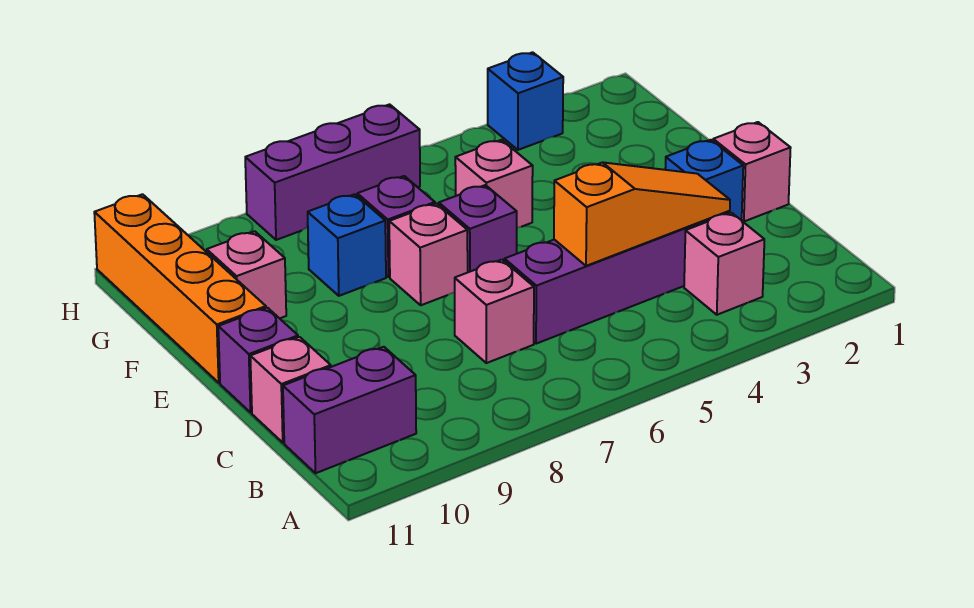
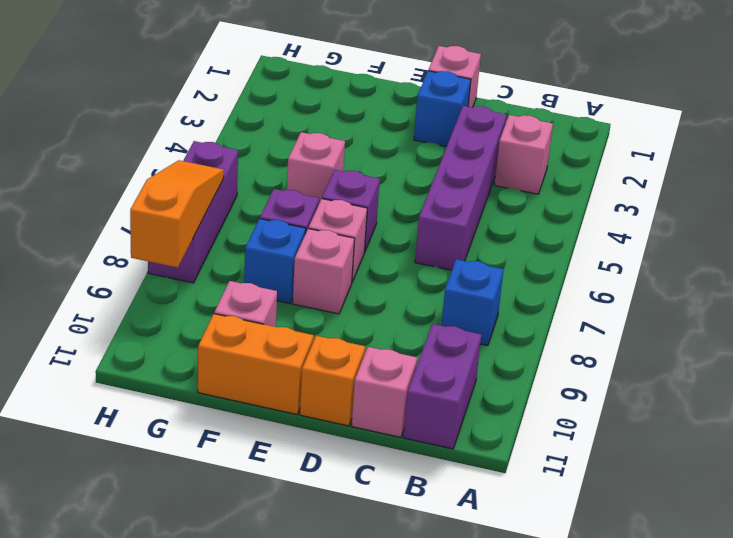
orange slope C3:C5 level 2 top 5 -> orange slope H7:H9 level 2 top 9
pink brick C7 level 1 -> pink brick E8 level 1
purple brick D11 level 1 -> orange brick D11 level 1
orange brick E11:H11 level 1 -> orange brick E11:F11 level 1
blue brick H3 level 1 -> blue brick B8 level 1

